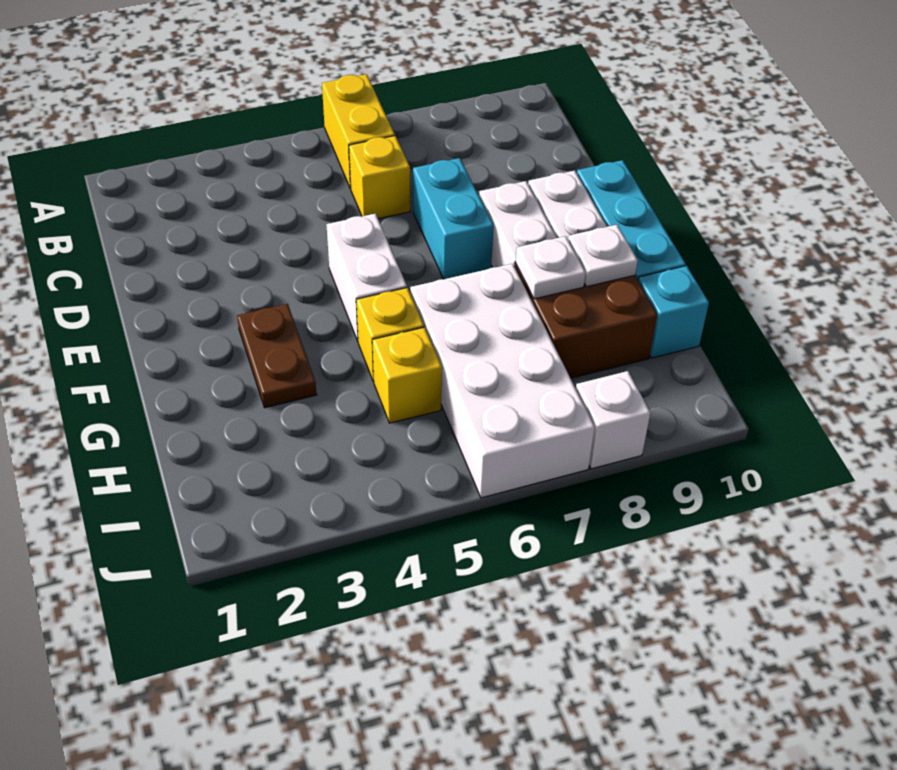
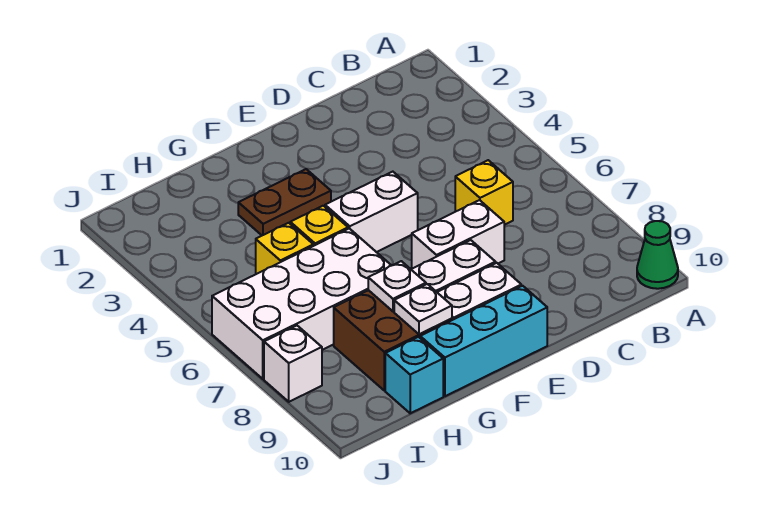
yellow brick A6:B6 level 1 -> none
none -> green cone A10 level 1
cyan brick D7:E7 level 1 -> white brick D7:E7 level 1

